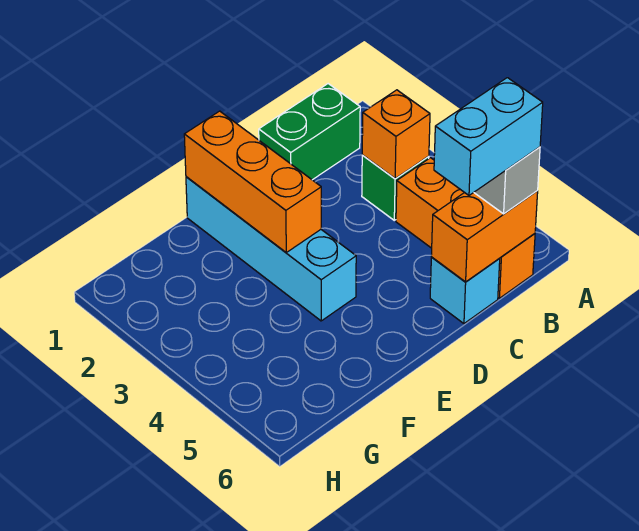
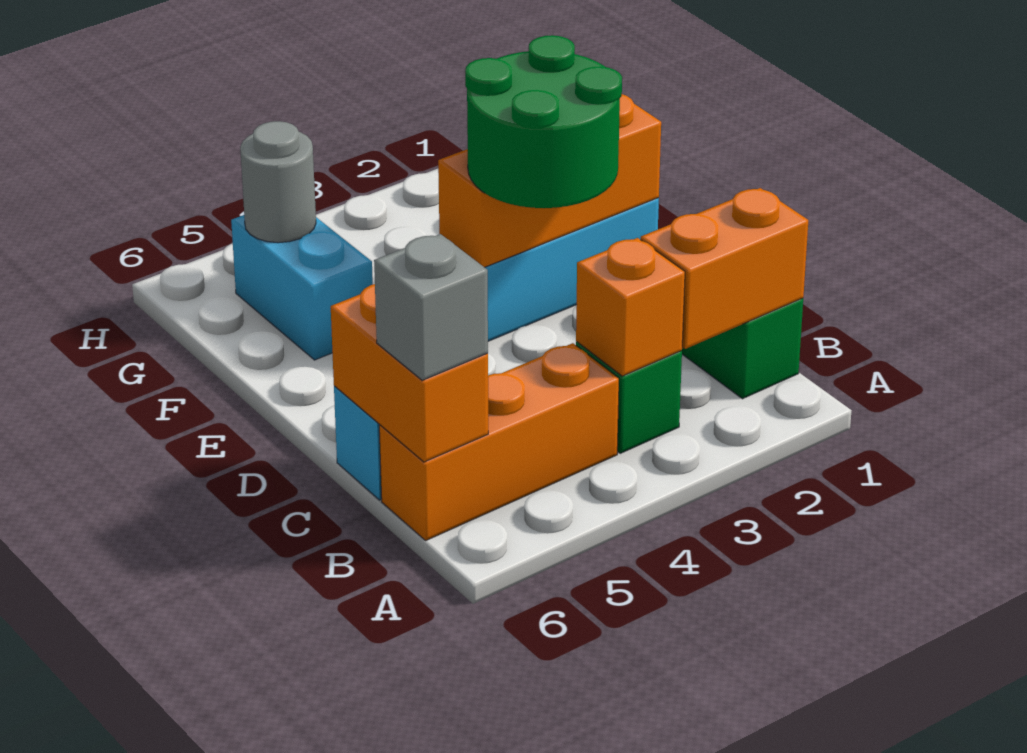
none -> orange brick B1:B2 level 2
cyan brick B6:C6 level 4 -> cyan brick F5:G5 level 1
none -> green round brick D2:E3 level 3
none -> grey round brick G5 level 2

